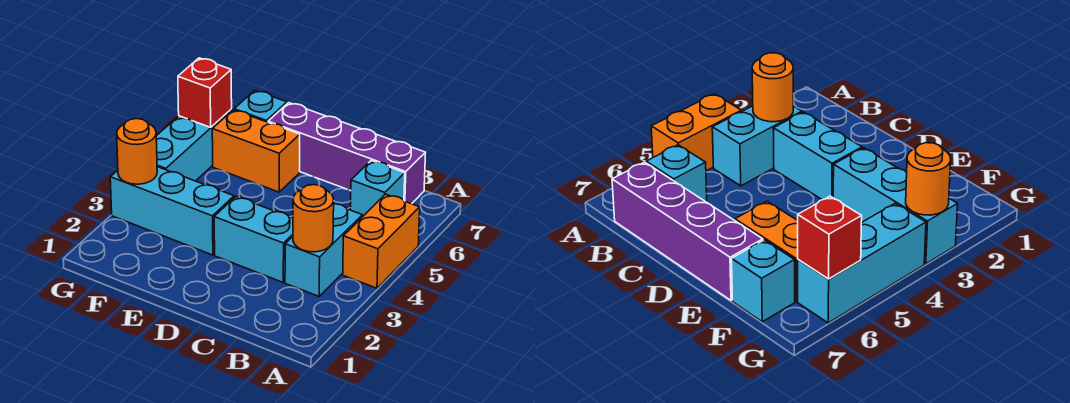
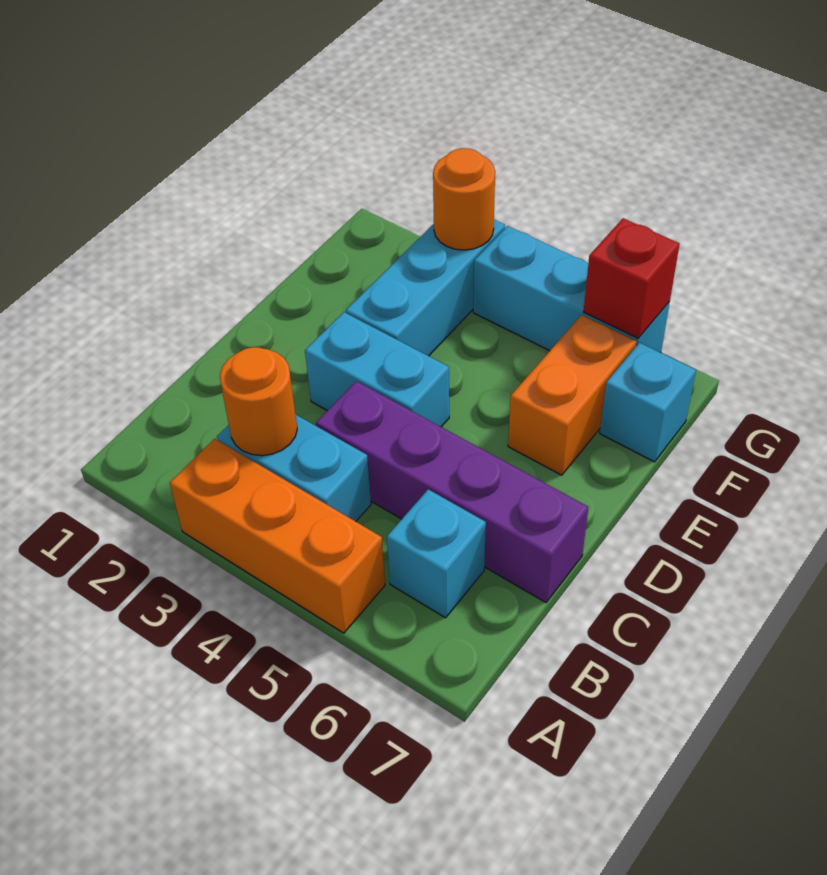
orange brick A4:A5 level 1 -> orange brick A3:A5 level 1
purple brick B7:E7 level 1 -> purple brick C4:C7 level 1
cyan brick C3:D3 level 1 -> cyan brick D3:D4 level 1

